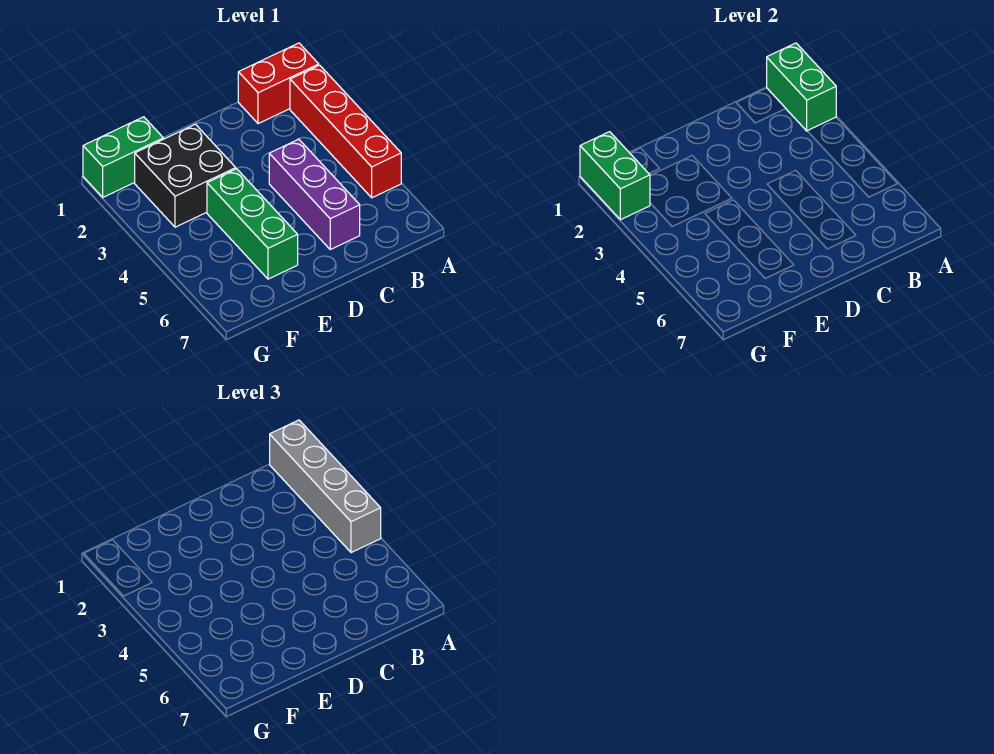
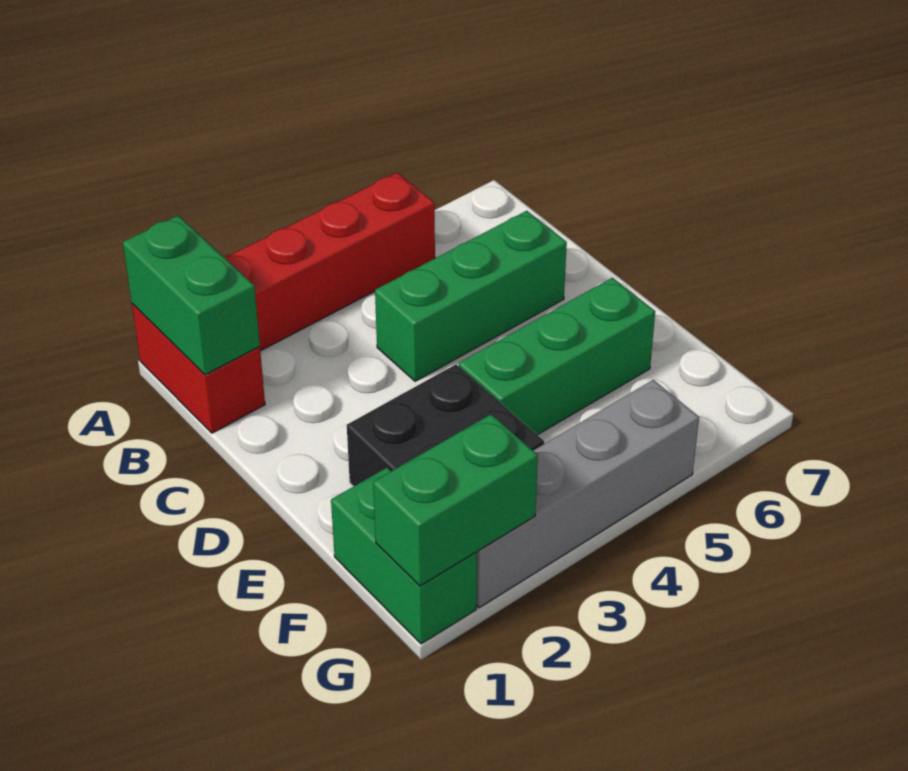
green brick A1:A2 level 2 -> green brick A1:B1 level 2
grey brick A1:A4 level 3 -> grey brick G2:G5 level 1
purple brick C4:C6 level 1 -> green brick C4:C6 level 1

